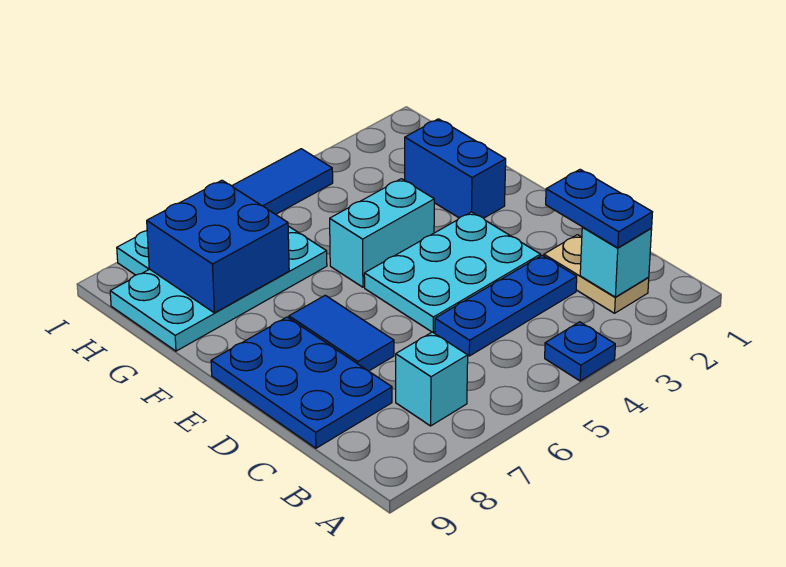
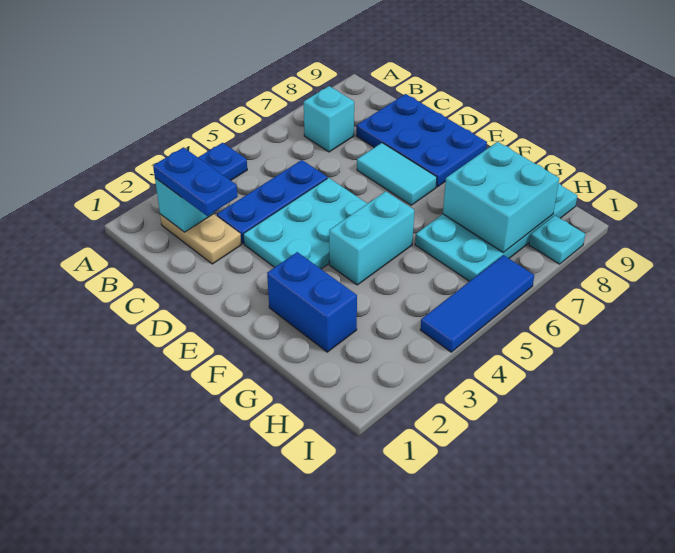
blue tile D7:E7 level 1 -> cyan tile D7:E7 level 1
blue brick G7:H8 level 2 -> cyan brick G7:H8 level 2

